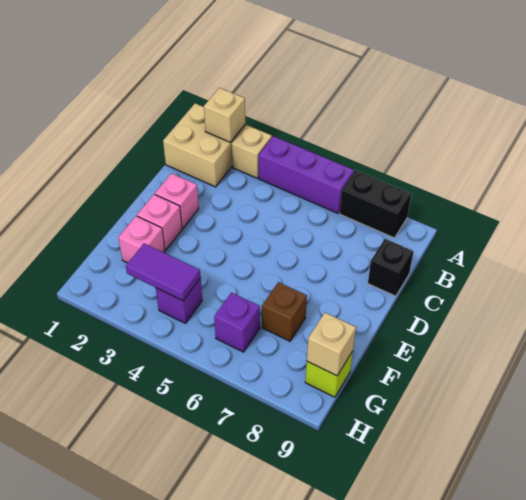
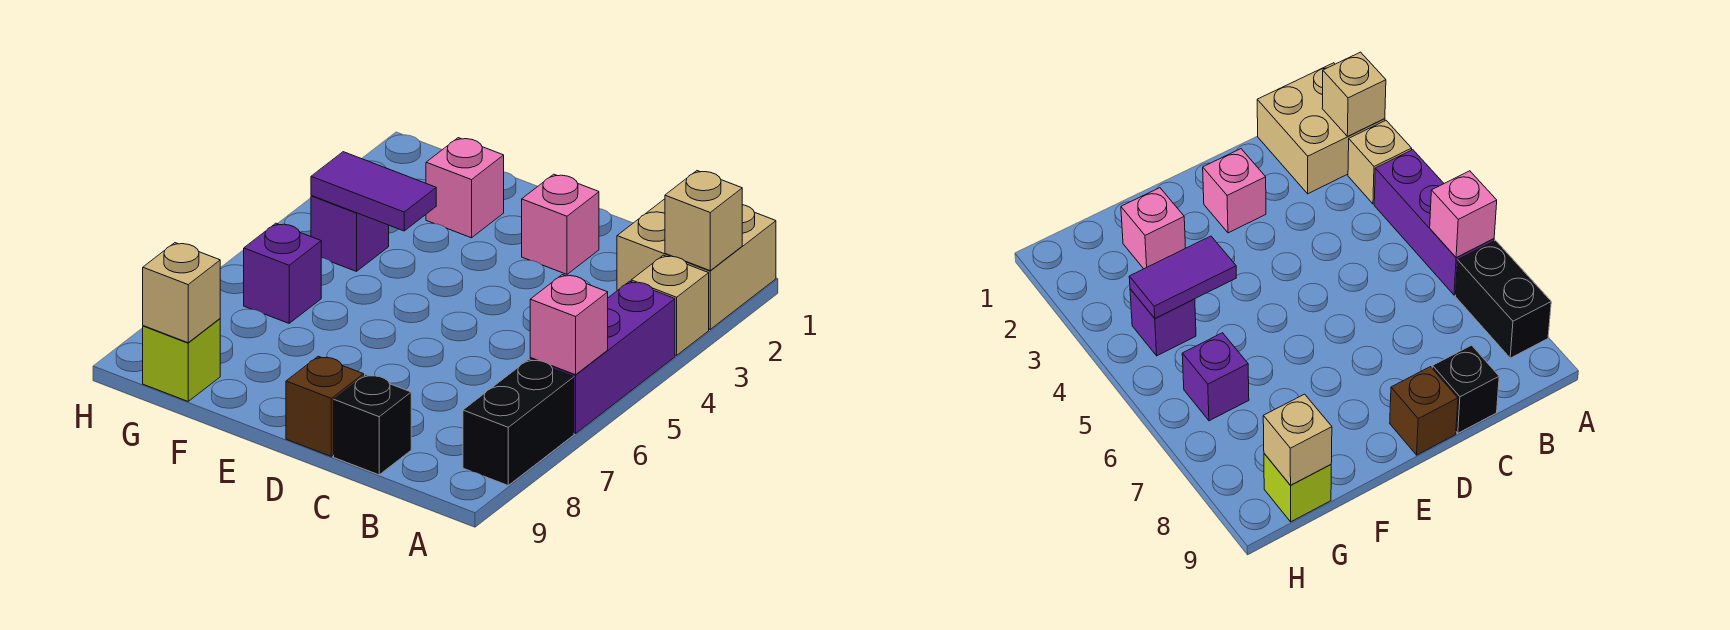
pink brick E2 level 1 -> pink brick A6 level 2
brown brick F7 level 1 -> brown brick D9 level 1
purple tile G3:G4 level 2 -> purple tile F4:G4 level 2

